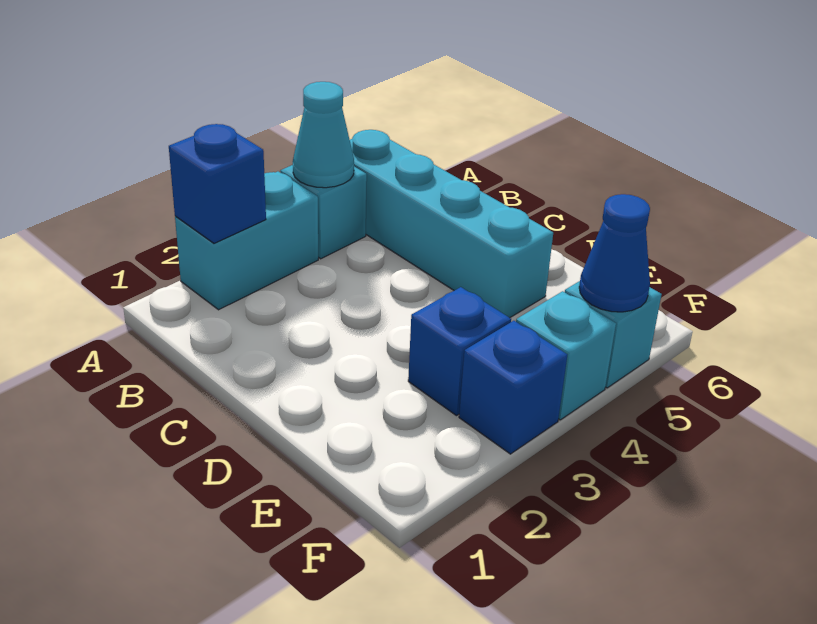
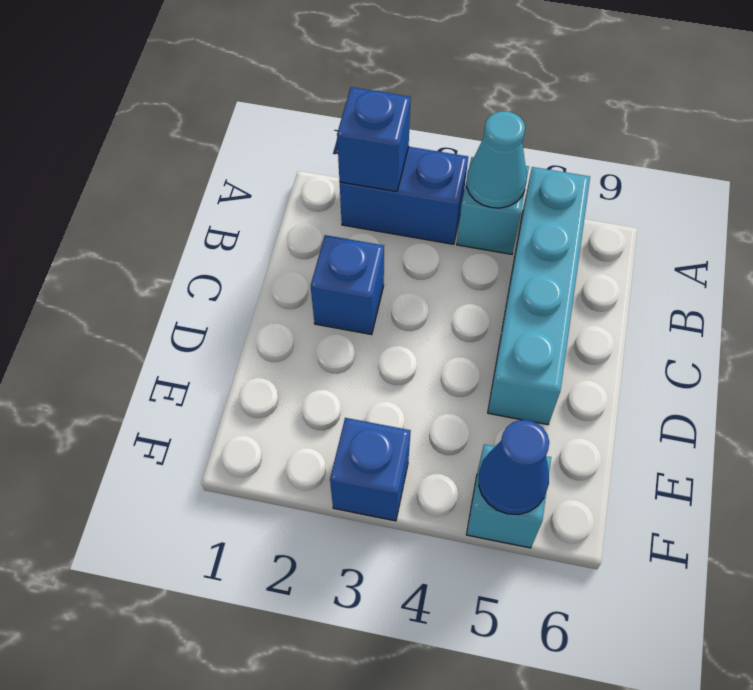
cyan brick A2:A3 level 1 -> blue brick A2:A3 level 1
blue brick E3 level 1 -> blue brick C2 level 1
cyan brick F4 level 1 -> none

